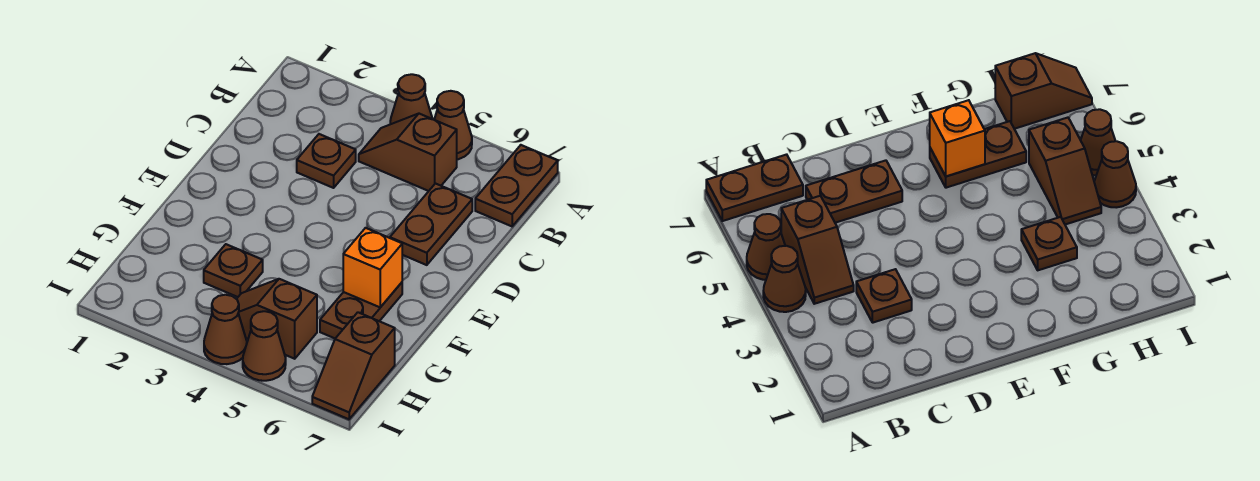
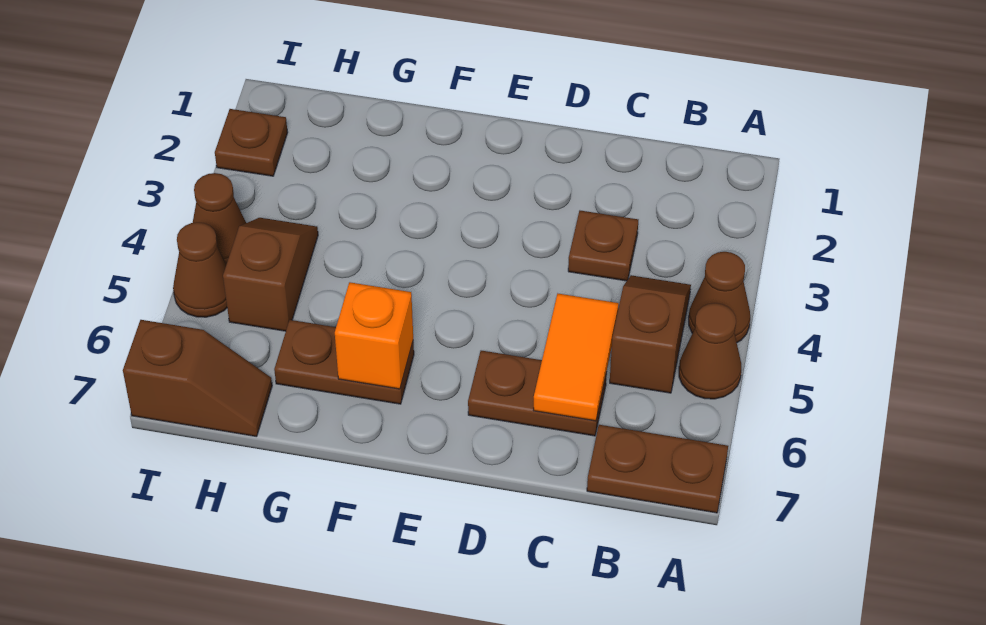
none -> orange tile C5:C6 level 2
brown plate G3 level 1 -> brown plate I2 level 1
brown slope H7:I7 level 1 top H -> brown slope H7:I7 level 1 top I

